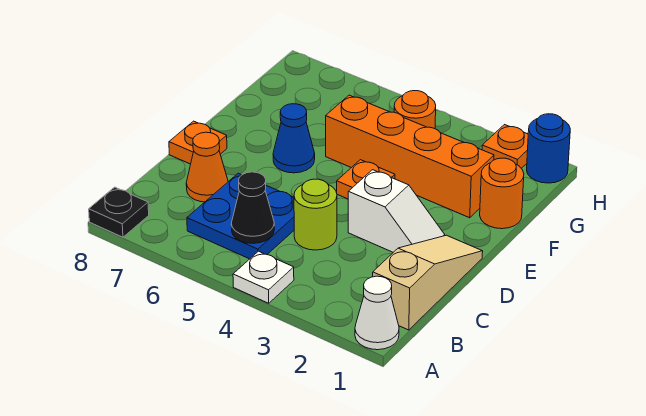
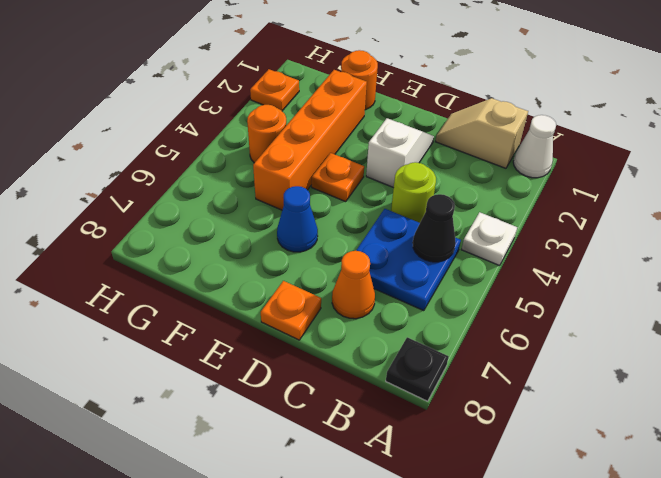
tan slope B1:D1 level 1 top B -> tan slope B1:C1 level 1 top B
blue round brick H1 level 1 -> none

